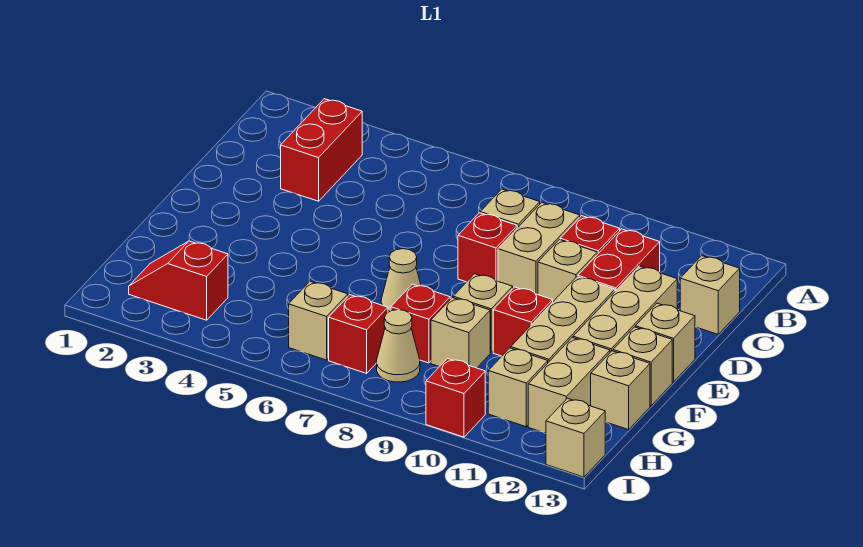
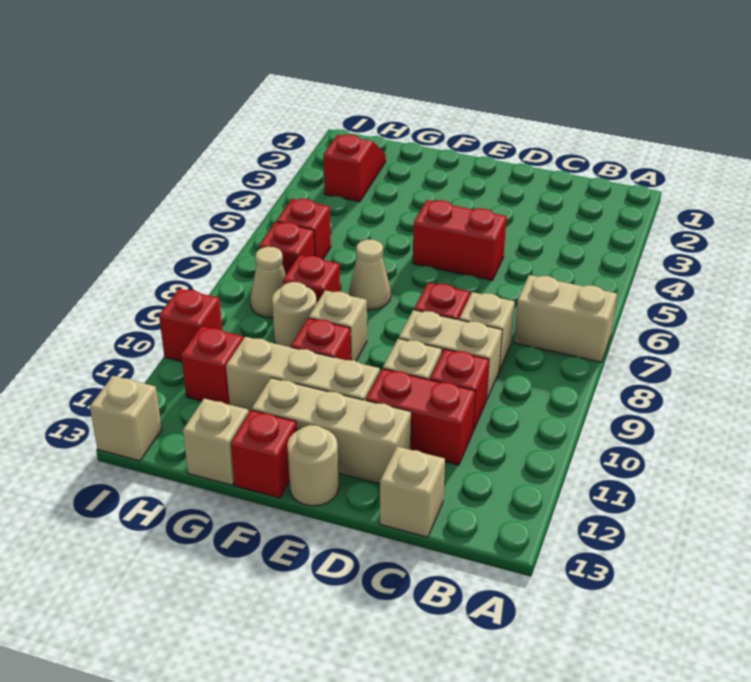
red brick B3:C3 level 1 -> red brick D5:E5 level 1
tan brick E13 level 1 -> tan round brick E13 level 1
tan brick F13 level 1 -> red brick F13 level 1
tan brick G9 level 1 -> tan round brick G9 level 1
tan brick G12:H12 level 1 -> tan brick A7:B7 level 1
tan brick H6 level 1 -> red brick H6 level 1
tan brick H11 level 1 -> red brick H11 level 1

